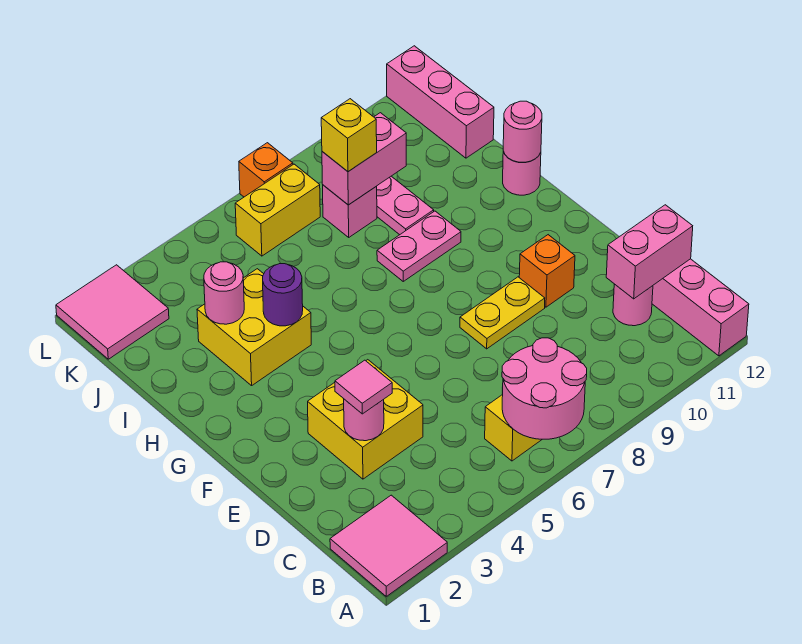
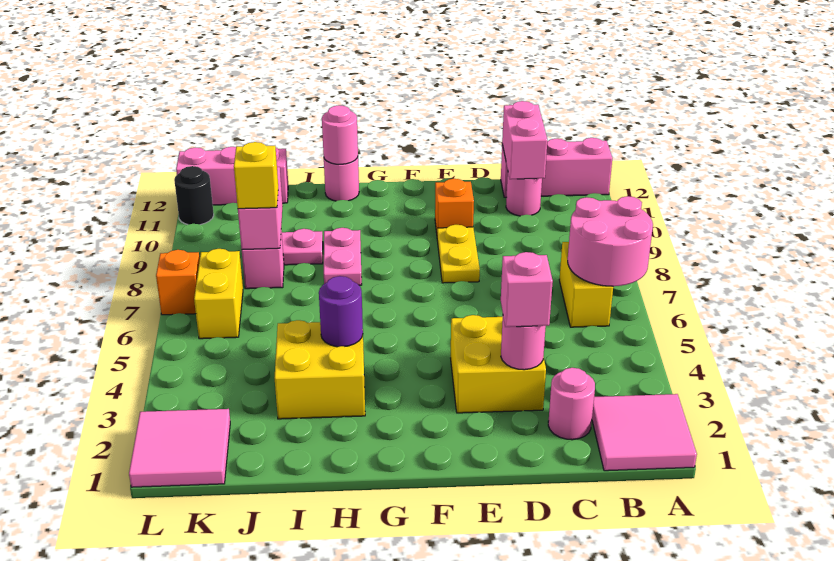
pink tile D3 level 3 -> pink brick D3 level 3
pink round brick I3 level 2 -> pink round brick C2 level 1
none -> black round brick L11 level 1

